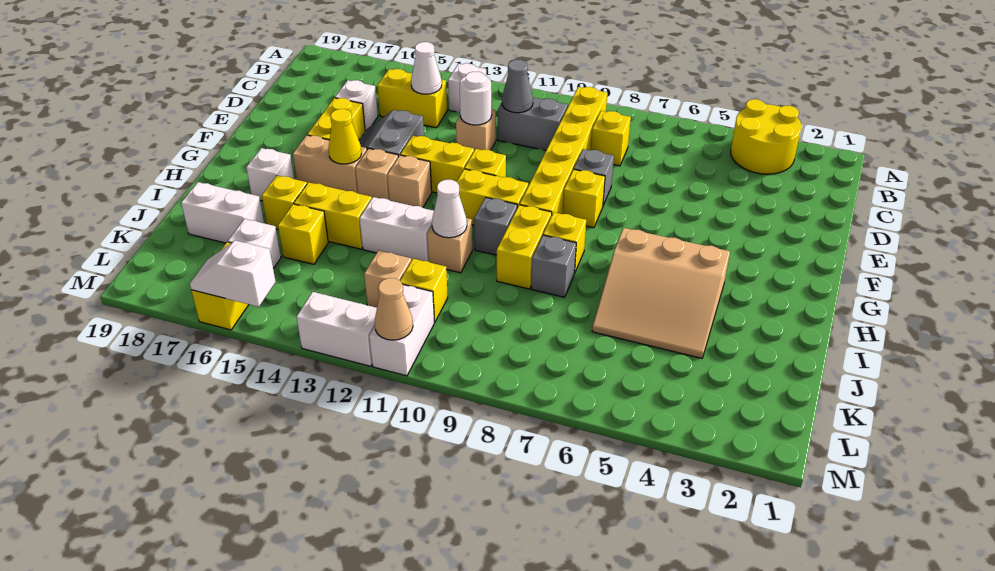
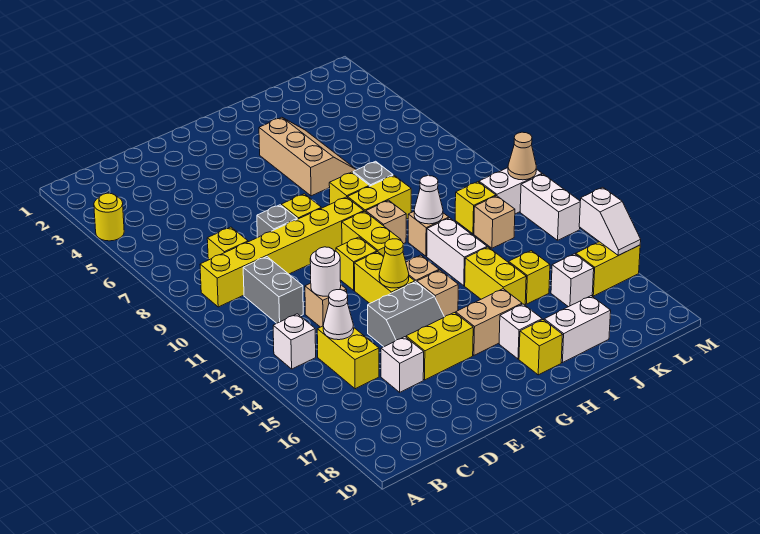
yellow round brick A3:B4 level 1 -> yellow round brick A4 level 1
grey cone C11 level 2 -> none
tan brick G15:G16 level 1 -> tan brick G16:H16 level 1
yellow cone G15 level 2 -> yellow cone F13 level 2
tan slope H4:J6 level 1 top H -> tan slope H4:I6 level 1 top H
grey brick H10 level 1 -> tan brick H10 level 1
yellow brick I16 level 1 -> yellow brick H18 level 1
white brick J17:J18 level 1 -> white brick I18:J18 level 1

